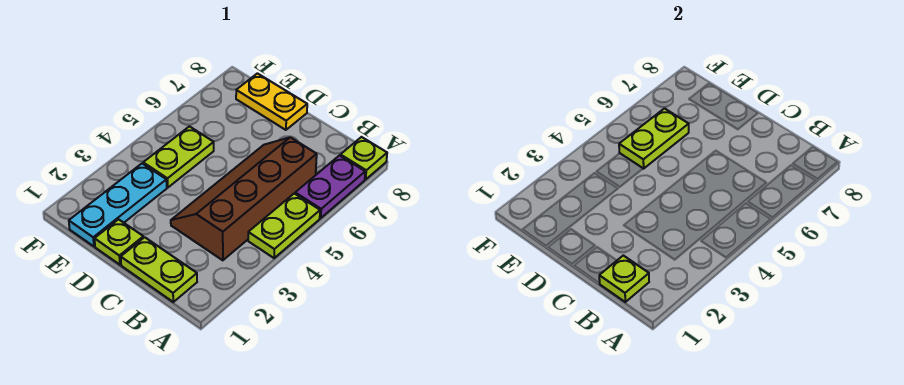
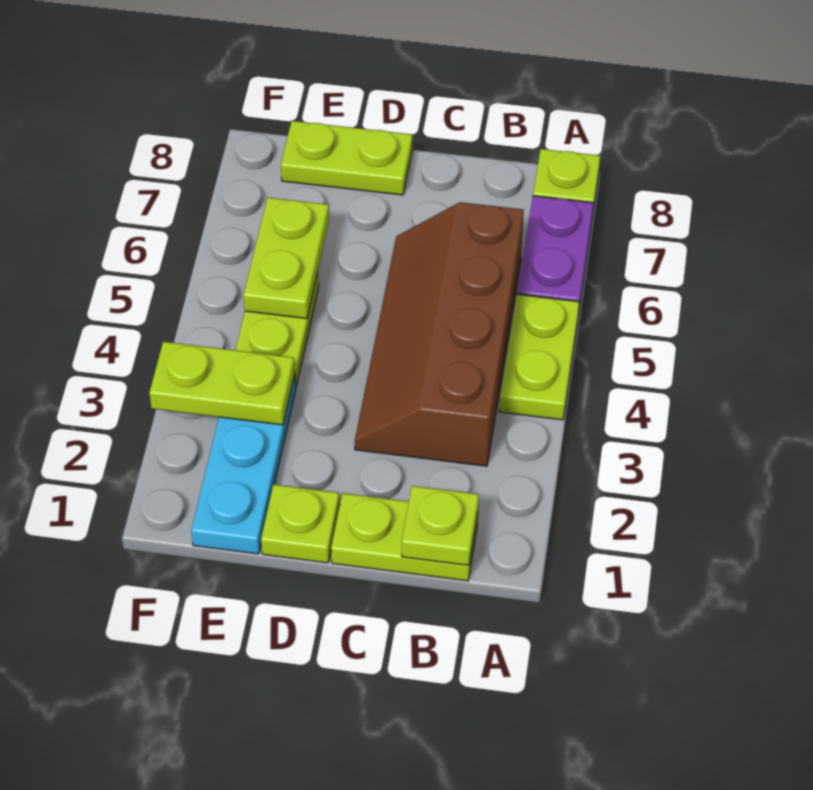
yellow plate D8:E8 level 1 -> lime plate D8:E8 level 1
none -> lime plate E3:F3 level 2

